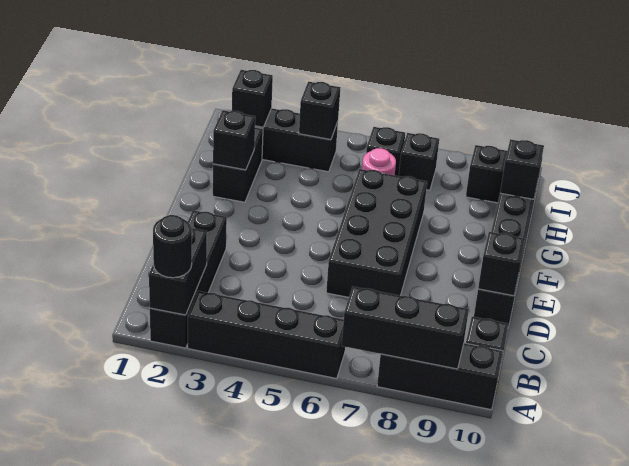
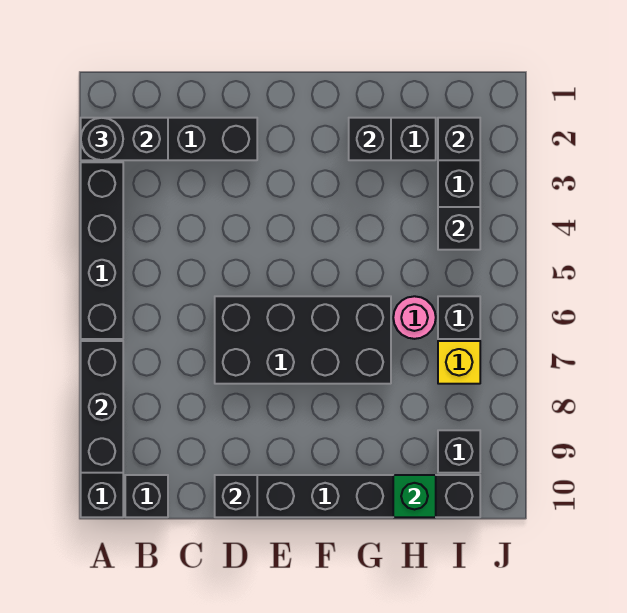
black brick H10 level 2 -> green brick H10 level 2
black brick I7 level 1 -> yellow brick I7 level 1

